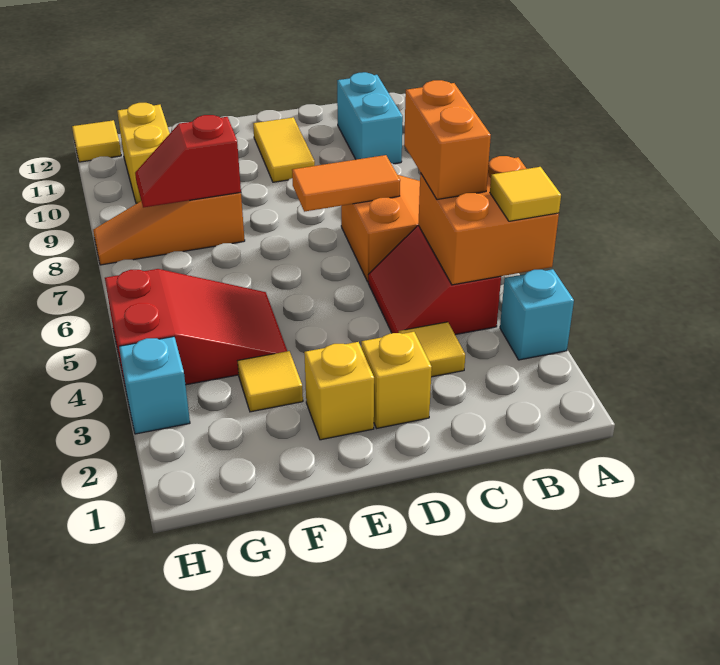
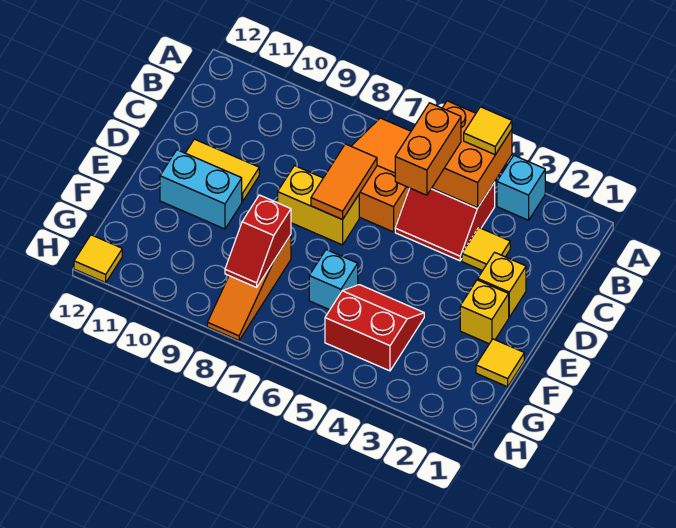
orange brick B5:B6 level 3 -> orange brick B5:C5 level 3
cyan brick B10:B11 level 1 -> cyan brick E10:E11 level 1
yellow tile F3 level 1 -> yellow tile F1 level 1
red slope F4:H5 level 1 top H -> red slope F4:G5 level 1 top G
yellow brick G10:G11 level 1 -> yellow brick D7:D8 level 1
cyan brick H3 level 1 -> cyan brick F6 level 1

